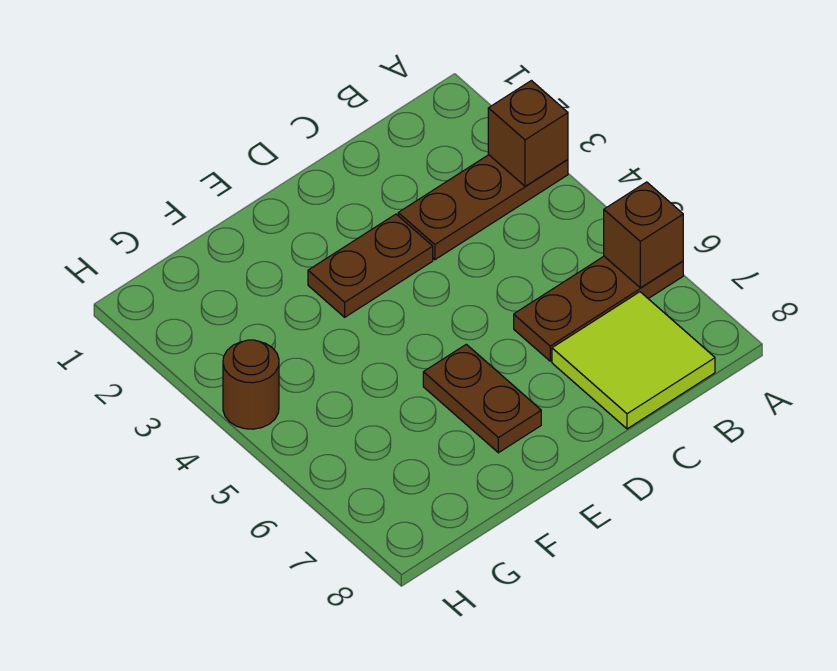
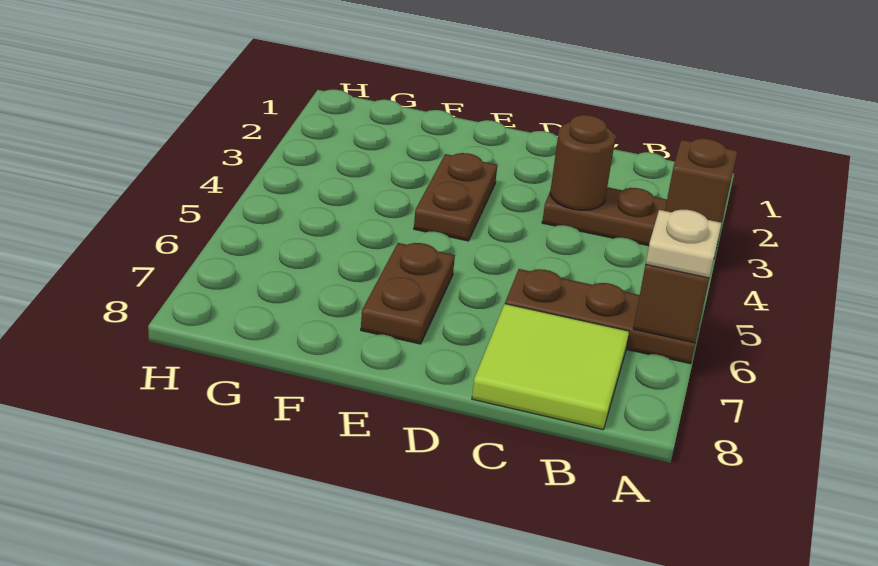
none -> tan plate A6 level 3
brown plate D3:E3 level 1 -> brown plate E3:E4 level 1
brown round brick H4 level 1 -> brown round brick C3 level 2

